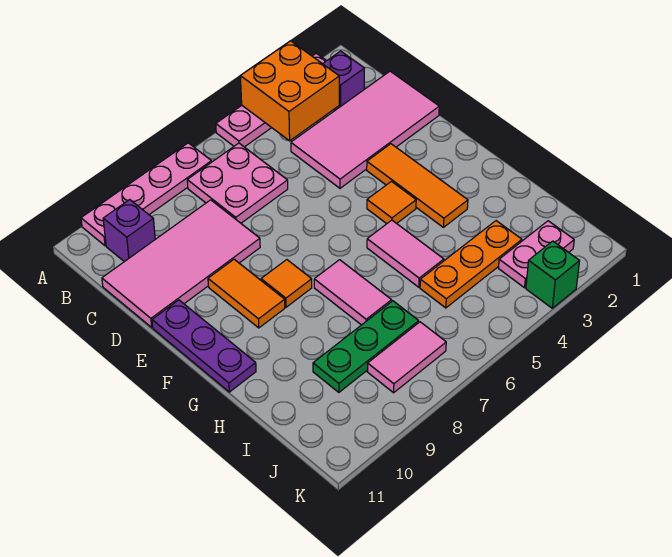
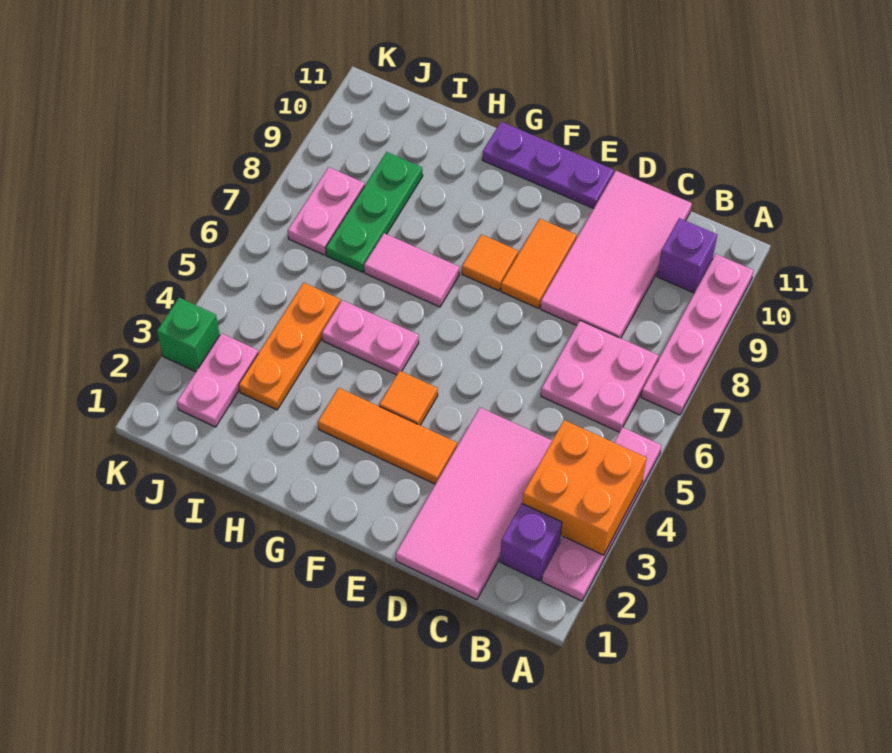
orange tile E9:F9 level 1 -> orange tile E8:E9 level 1
pink tile G5:H5 level 1 -> pink plate G5:H5 level 1
pink tile J7:J8 level 1 -> pink plate J7:J8 level 1

